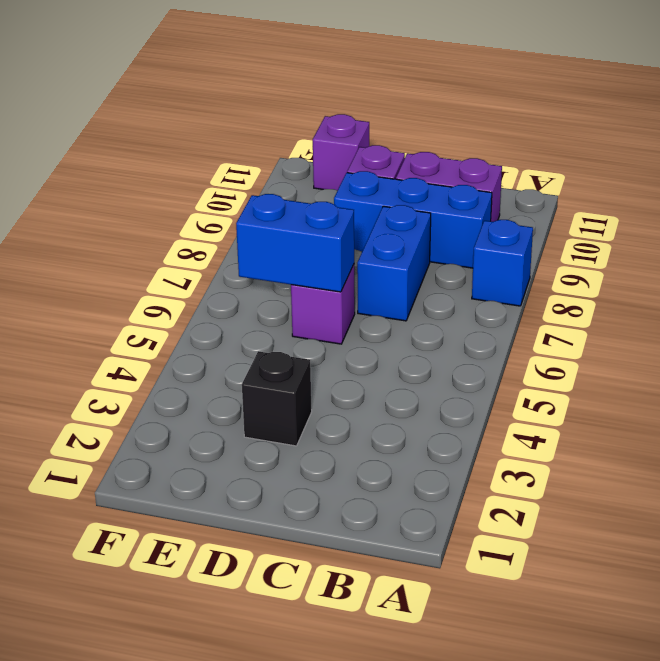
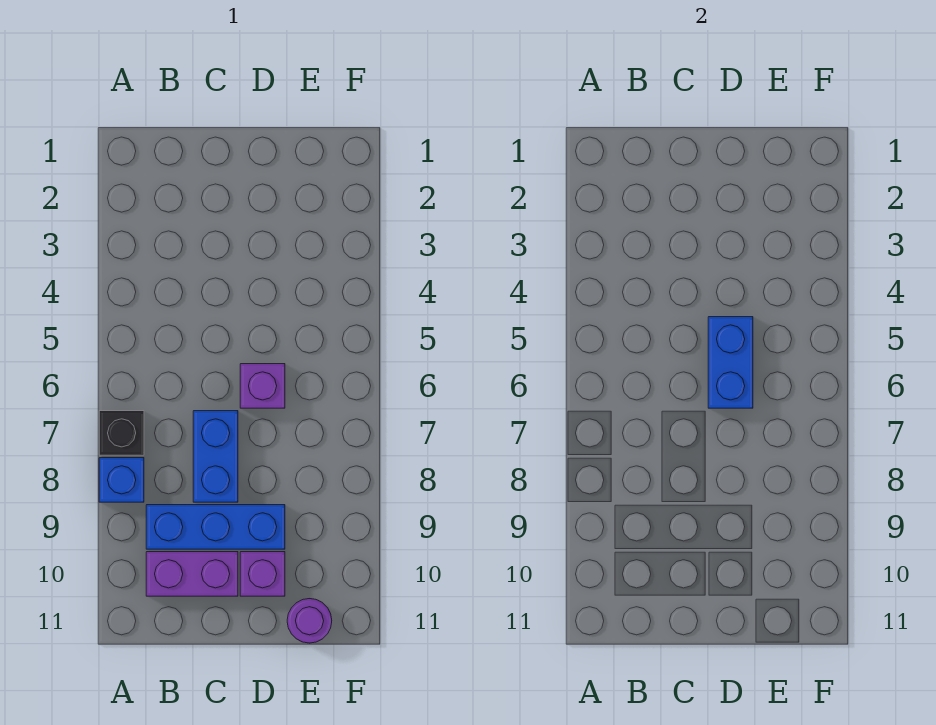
black brick D3 level 1 -> black brick A7 level 1
blue brick D6:E6 level 2 -> blue brick D5:D6 level 2
purple brick E11 level 1 -> purple round brick E11 level 1

